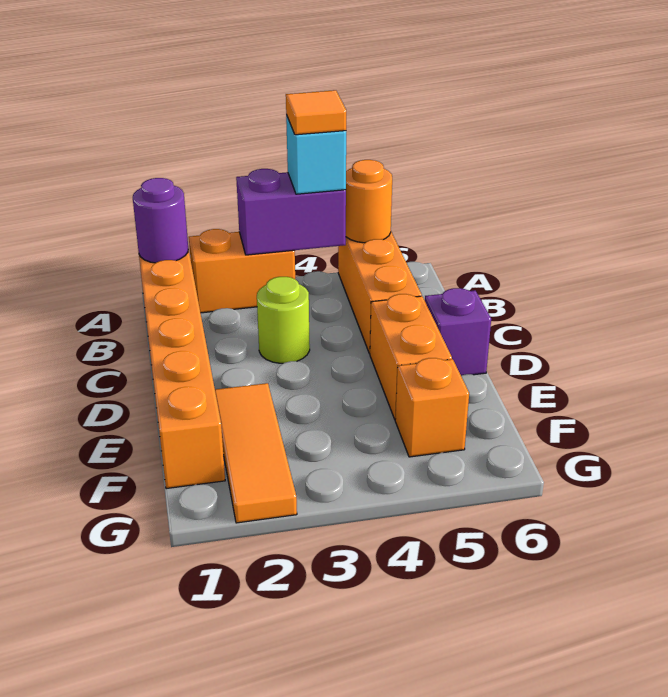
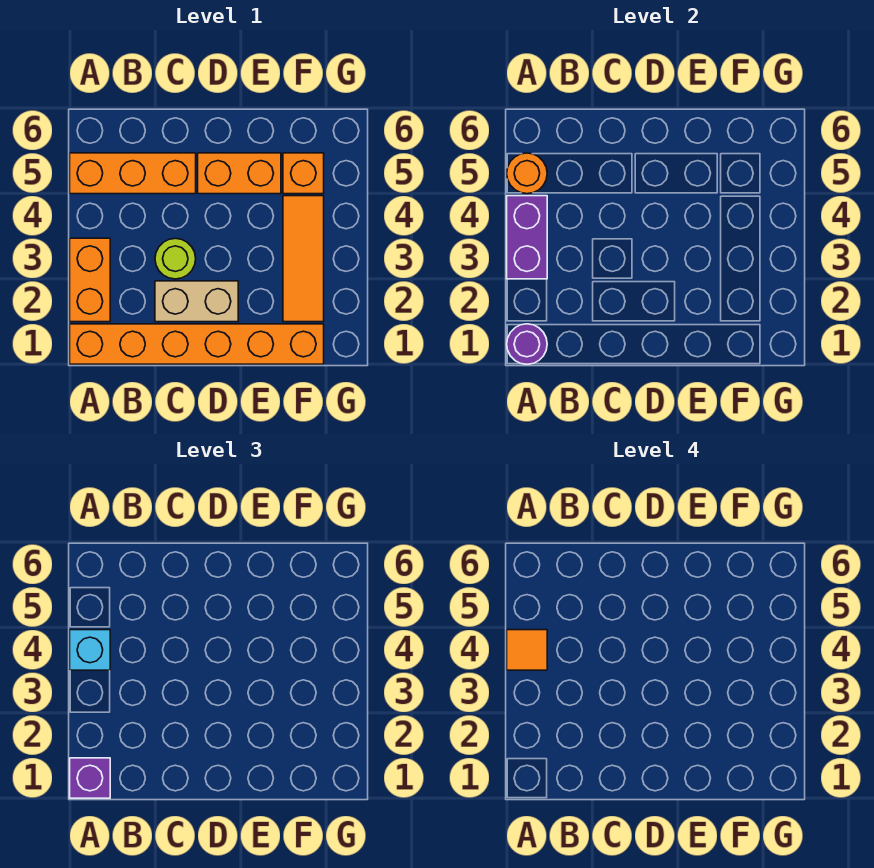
none -> tan brick C2:D2 level 1
purple brick D6 level 1 -> purple brick A1 level 3
orange tile E2:G2 level 1 -> orange tile F2:F4 level 1

